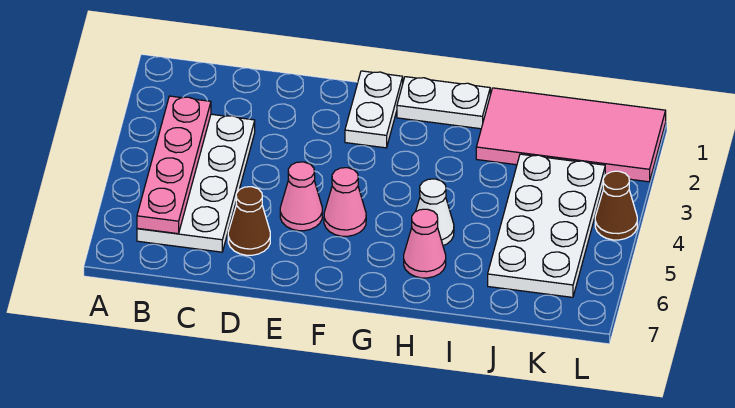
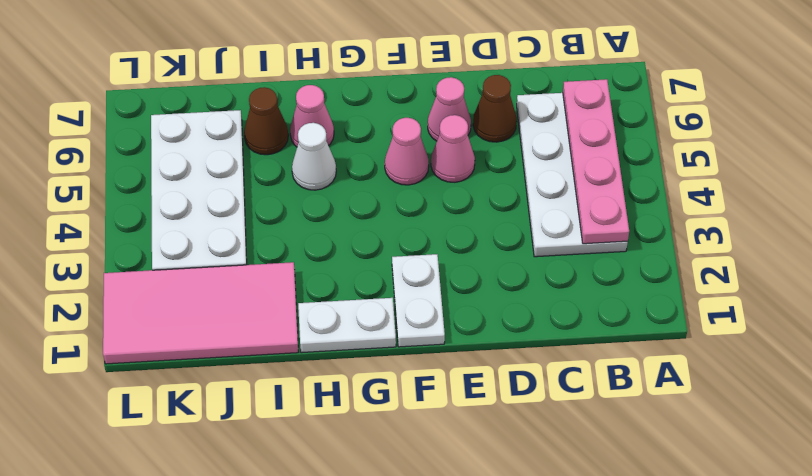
none -> pink cone E6 level 1
brown cone L4 level 1 -> brown cone I6 level 1

